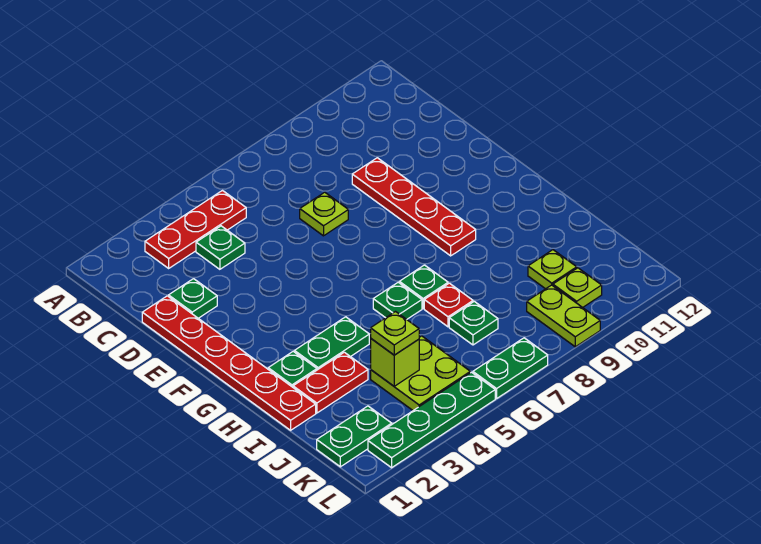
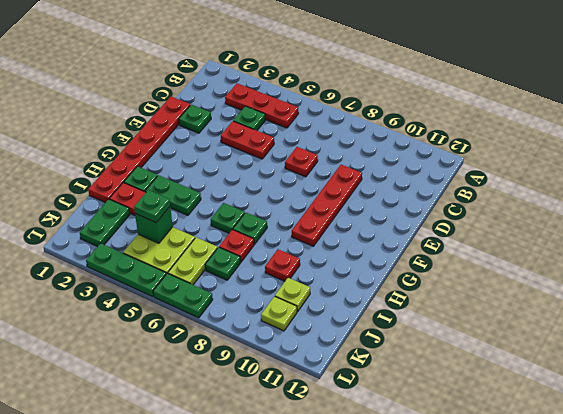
none -> red plate D4:D5 level 1
lime plate D7 level 1 -> red plate D7 level 1
none -> red plate I9 level 1
lime brick J4 level 2 -> green brick J4 level 2
lime plate J4 level 3 -> green plate J4 level 3
green plate K1:K2 level 1 -> green plate J2:K2 level 1
lime plate K9:L9 level 1 -> lime plate J6:K6 level 1
green plate L2:L5 level 1 -> green plate L3:L5 level 1

